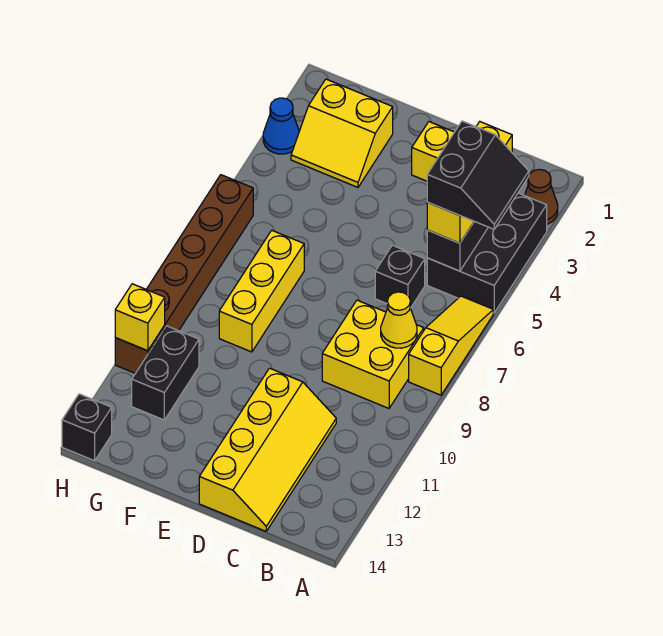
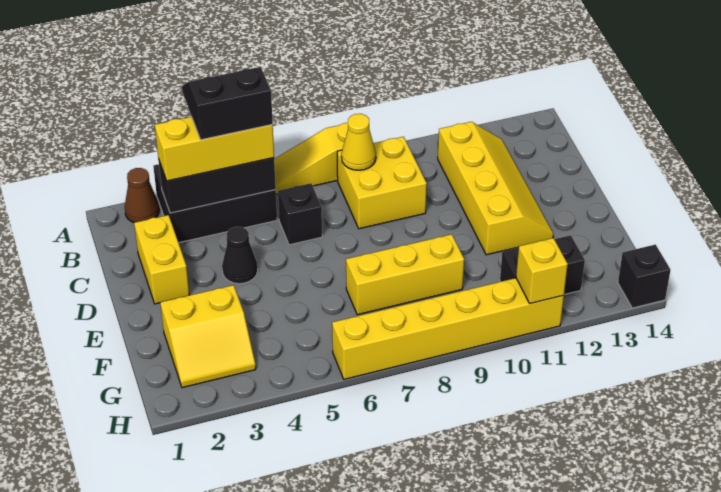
yellow slope C11:D14 level 1 top D -> yellow slope B11:E12 level 1 top 11
none -> black cone D4 level 1
yellow slope F2:G3 level 1 top 2 -> yellow slope F2:G3 level 1 top F
blue cone H3 level 1 -> none
brown brick H6:H11 level 1 -> yellow brick H6:H11 level 1

